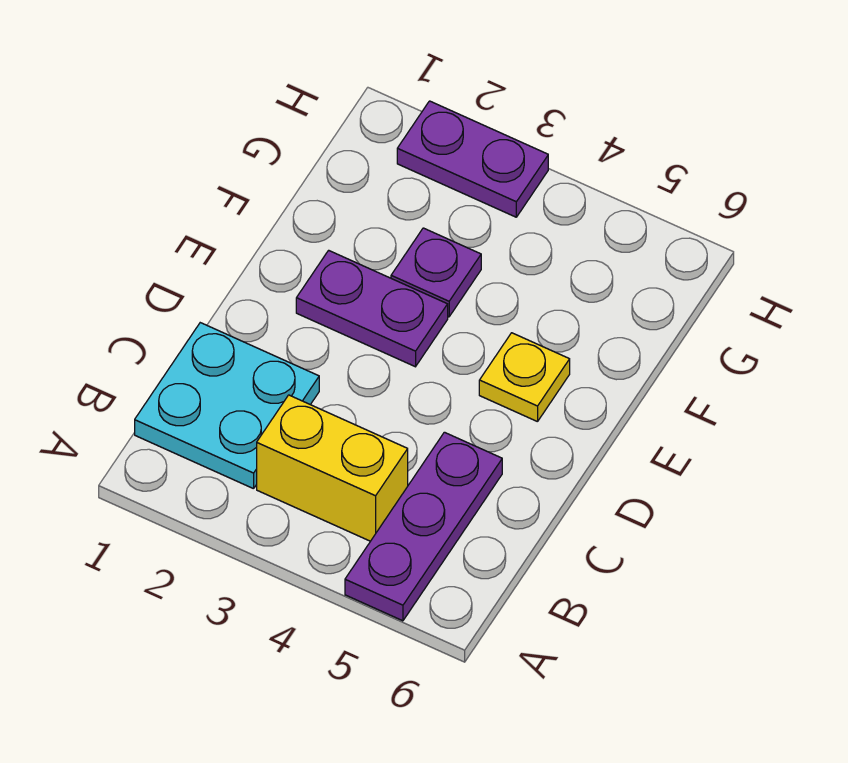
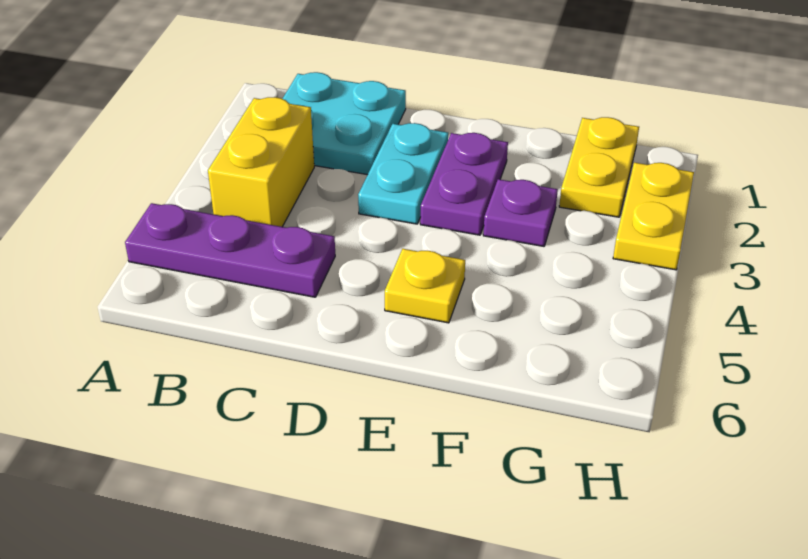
none -> cyan plate D2:D3 level 1
none -> yellow plate G1:G2 level 1
purple plate H2:H3 level 1 -> yellow plate H2:H3 level 1

